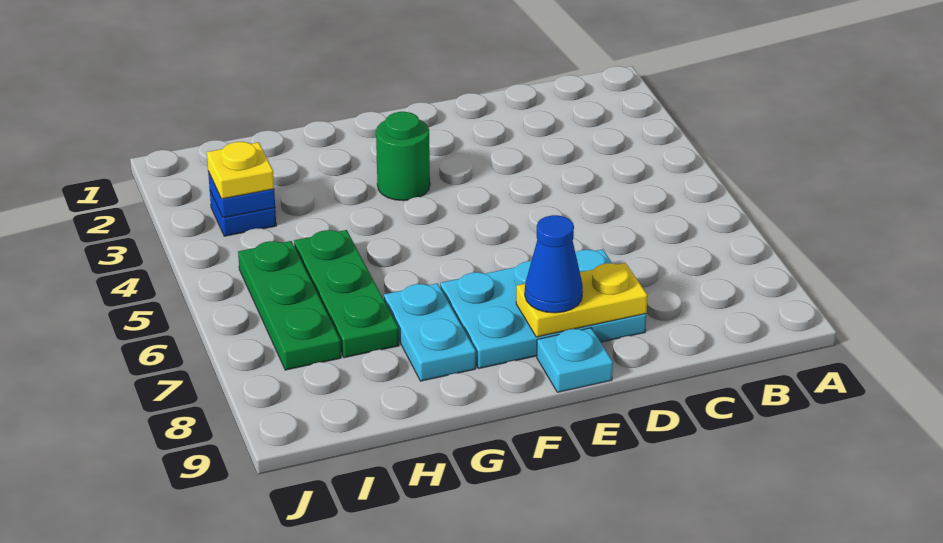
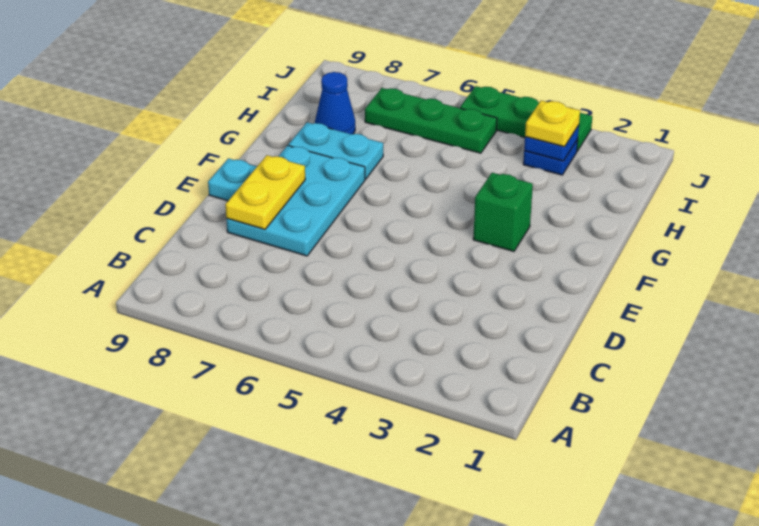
blue cone E8 level 3 -> blue cone H8 level 1
green round brick F3 level 1 -> green brick F3 level 1
green plate H5:H7 level 1 -> green plate J3:J5 level 1

